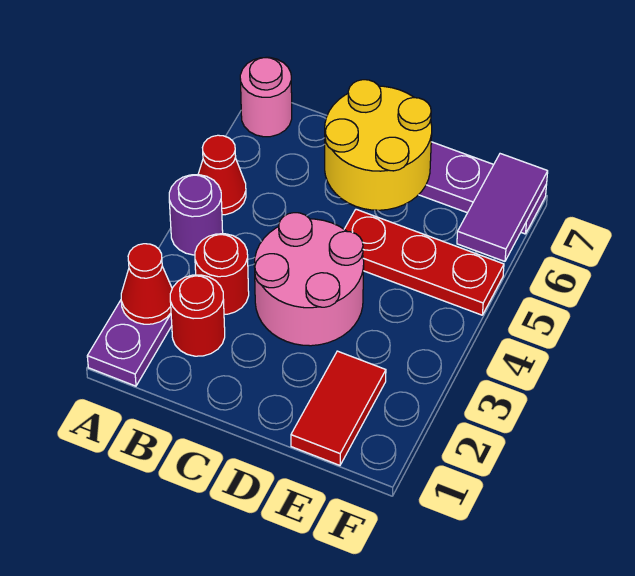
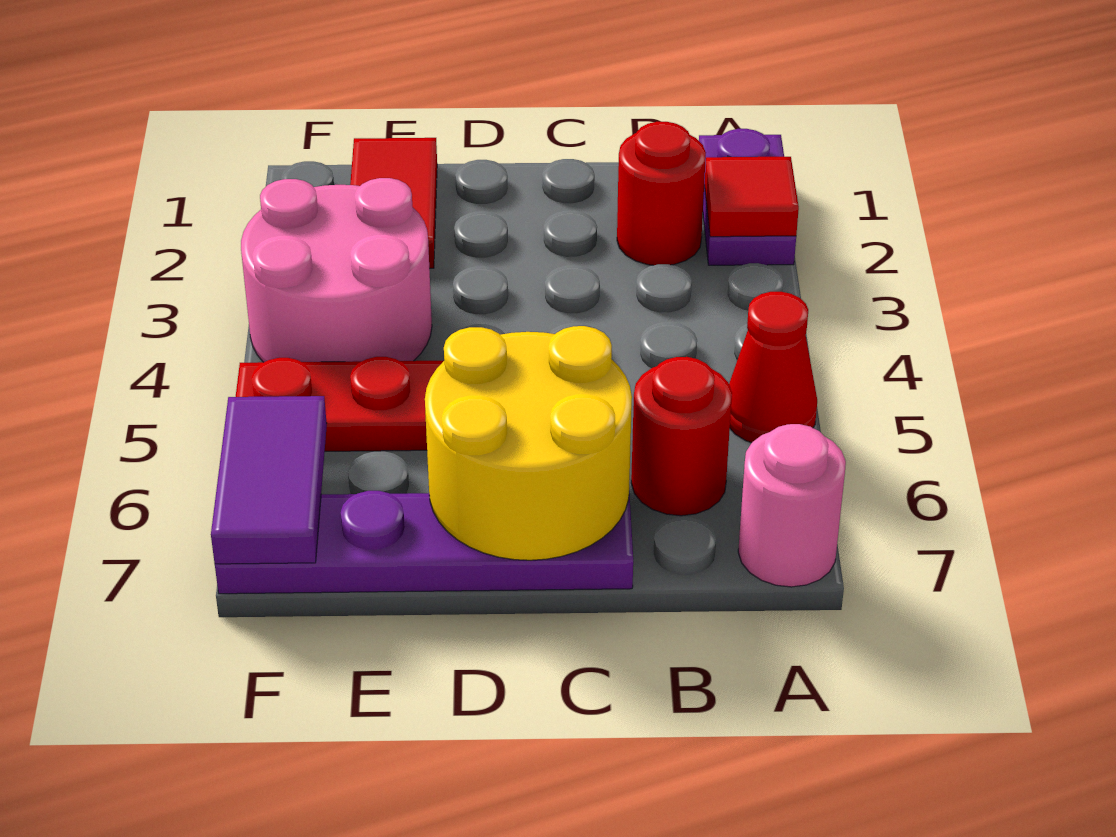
red cone A2 level 2 -> red tile A2 level 2
purple round brick A4 level 1 -> none
red round brick B3 level 1 -> red round brick B6 level 1
pink round brick C3:D4 level 1 -> pink round brick E3:F4 level 1

